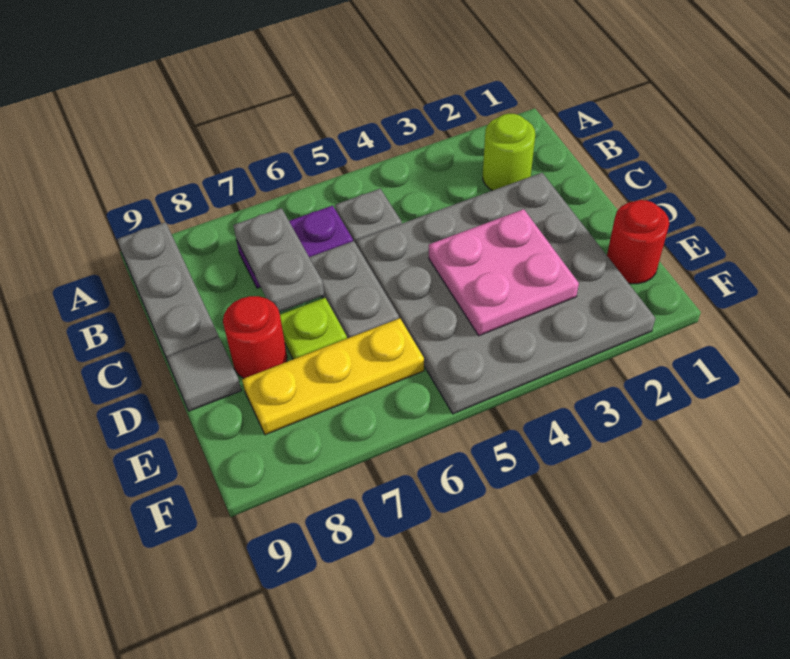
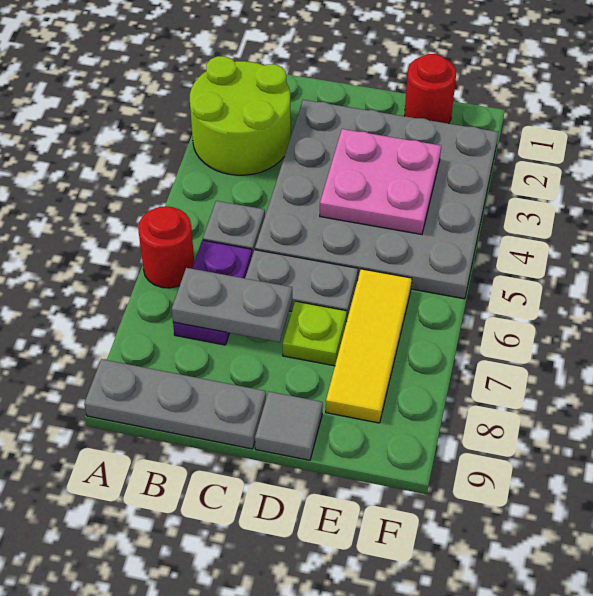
lime round brick B2 level 1 -> lime round brick A2:B3 level 1
red round brick D8 level 1 -> red round brick A6 level 1
yellow plate E6:E8 level 1 -> yellow tile E6:E8 level 1

